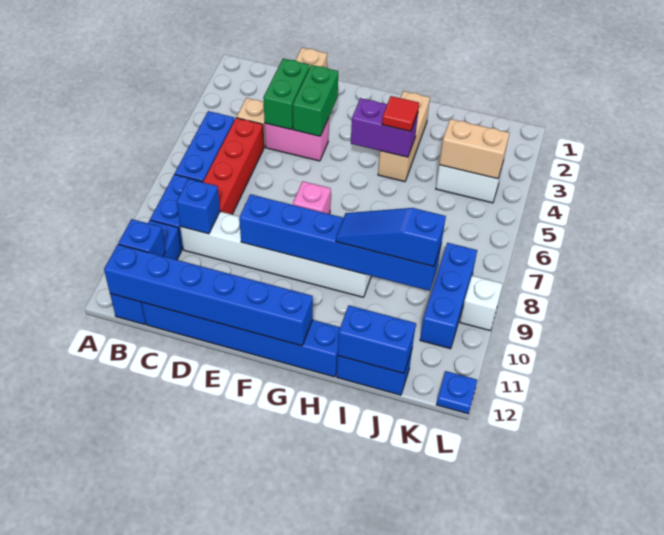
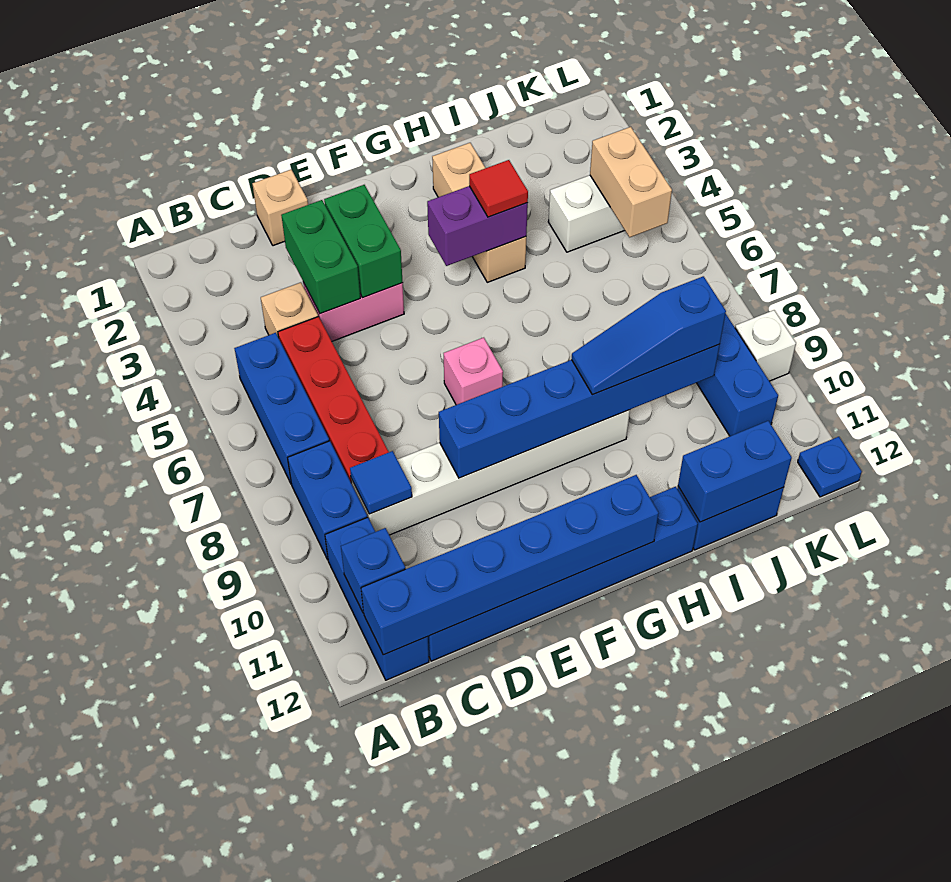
blue brick C9 level 2 -> blue tile C9 level 2
tan brick J4:K4 level 2 -> tan brick K4:K5 level 2

